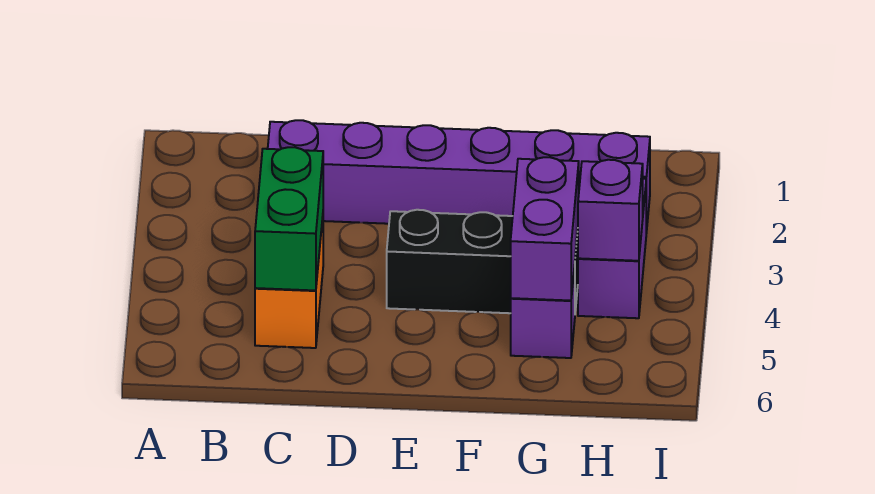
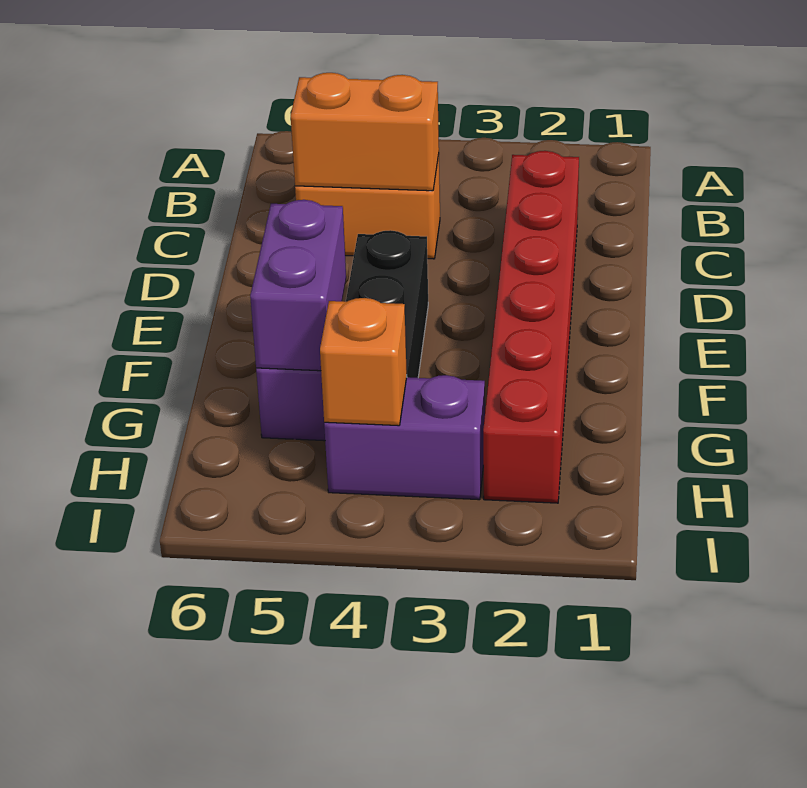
purple brick C2:H2 level 1 -> red brick C2:H2 level 1
green brick C4:C5 level 2 -> orange brick C4:C5 level 2
purple brick G4:G5 level 2 -> purple brick F5:G5 level 2
purple brick H4 level 2 -> orange brick H4 level 2

